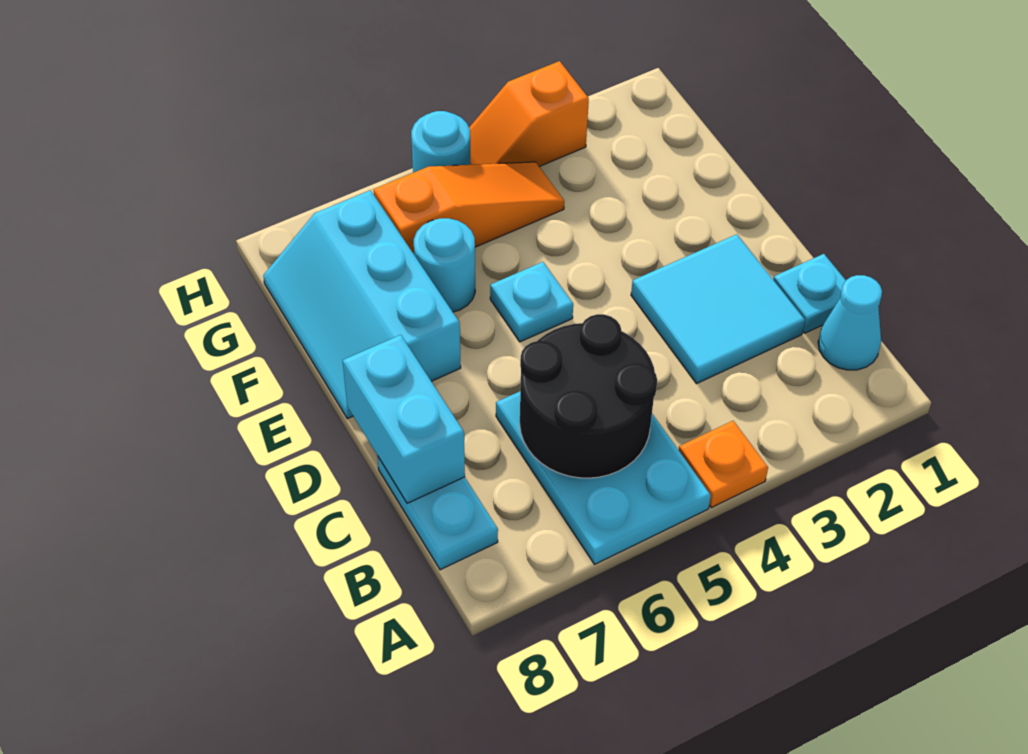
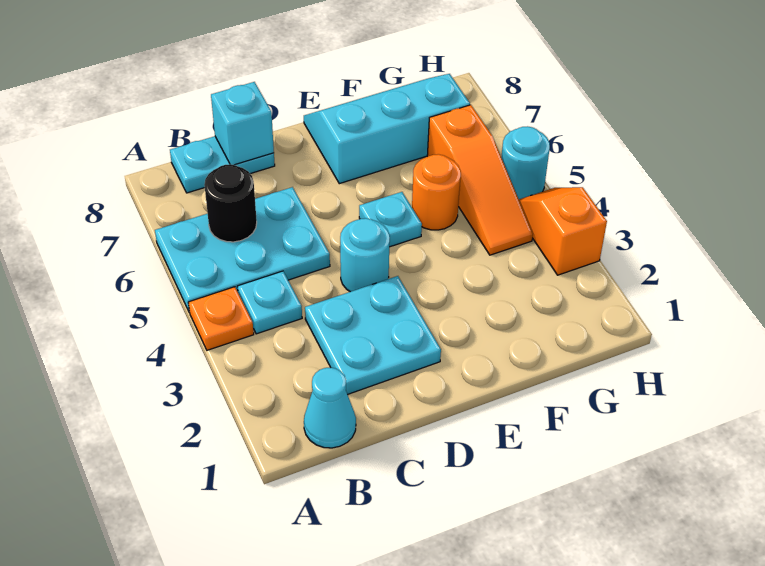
black round brick B5:C6 level 2 -> black round brick B6 level 2
cyan plate C1 level 1 -> cyan plate B4 level 1
cyan tile C2:D3 level 1 -> cyan plate C2:D3 level 1
cyan brick C8:D8 level 2 -> cyan brick C8 level 2
none -> orange round brick F5 level 1
cyan round brick F6 level 1 -> cyan round brick D4 level 1

